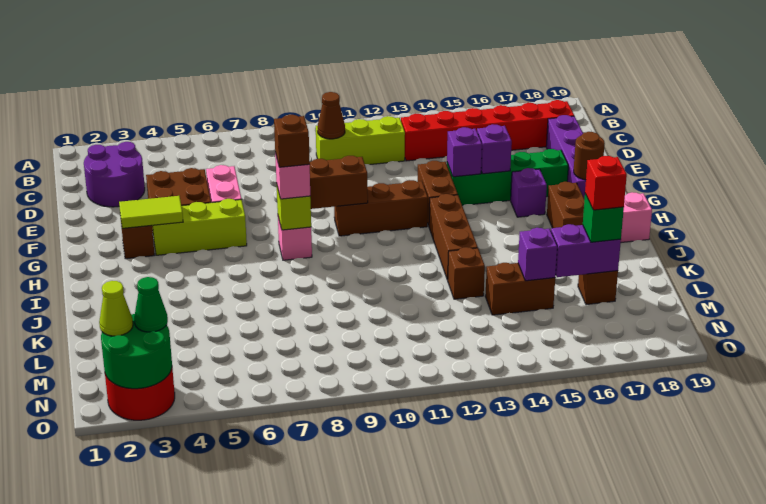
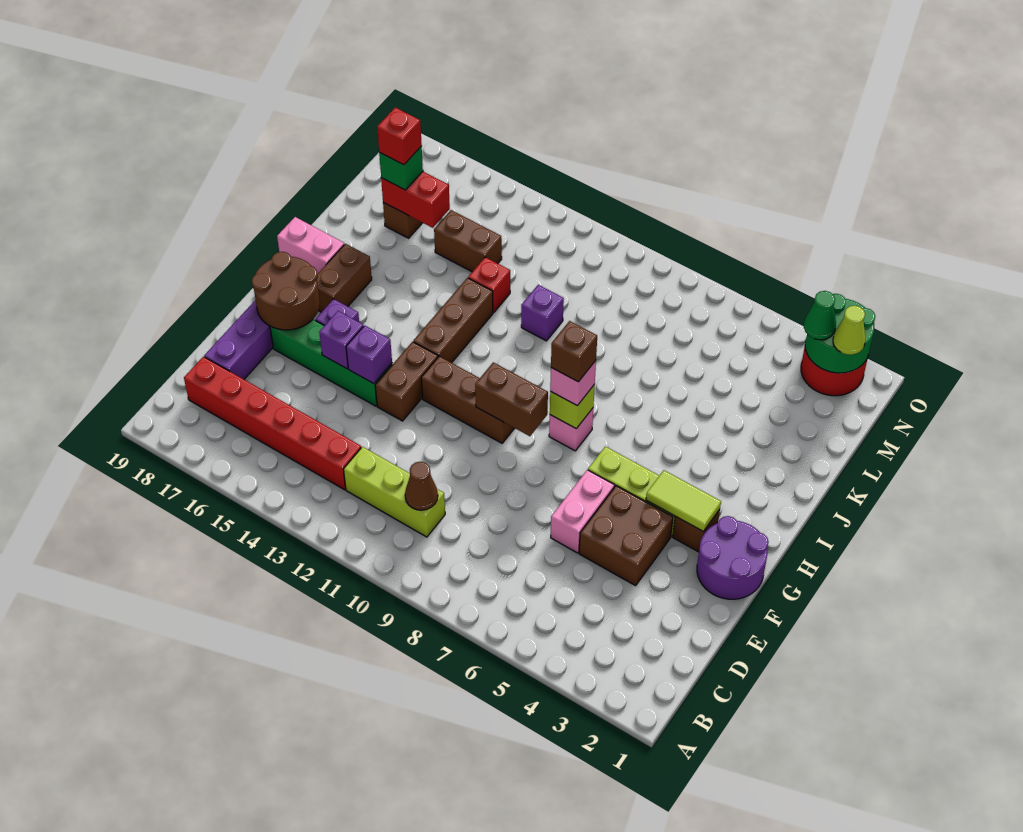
purple round brick C2:D3 level 1 -> purple round brick F1:G2 level 1
brown round brick G18 level 2 -> brown round brick F17:G18 level 2
brown brick K13 level 1 -> red brick K13 level 1
purple brick L15 level 2 -> purple brick K11 level 1
purple brick L16:L17 level 2 -> red brick L16:L17 level 2

